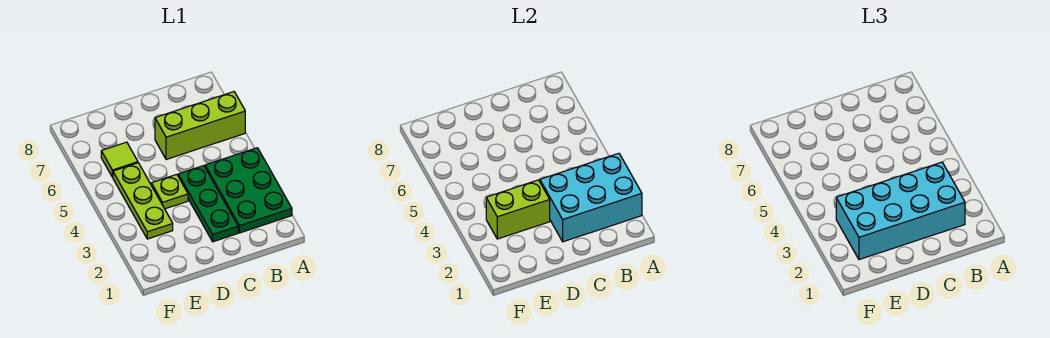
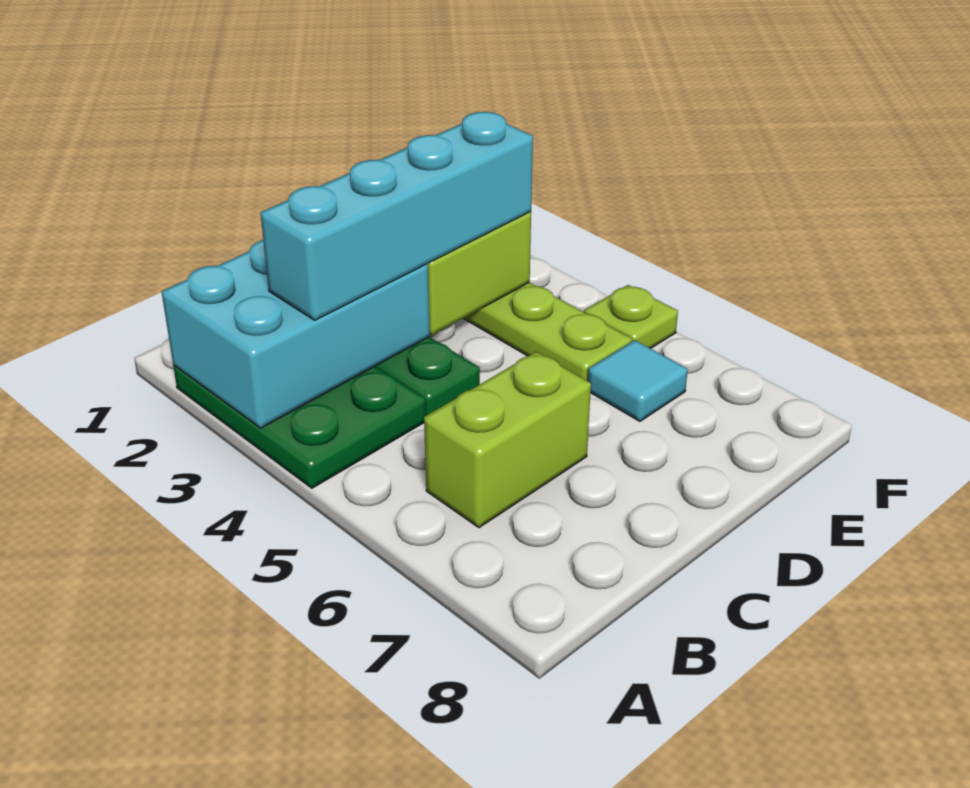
lime brick A6:C6 level 1 -> lime brick B6:C6 level 1
cyan brick B2:E3 level 3 -> cyan brick B3:E3 level 3
lime plate D4 level 1 -> lime plate F5 level 1
lime tile E6 level 1 -> cyan tile E6 level 1

